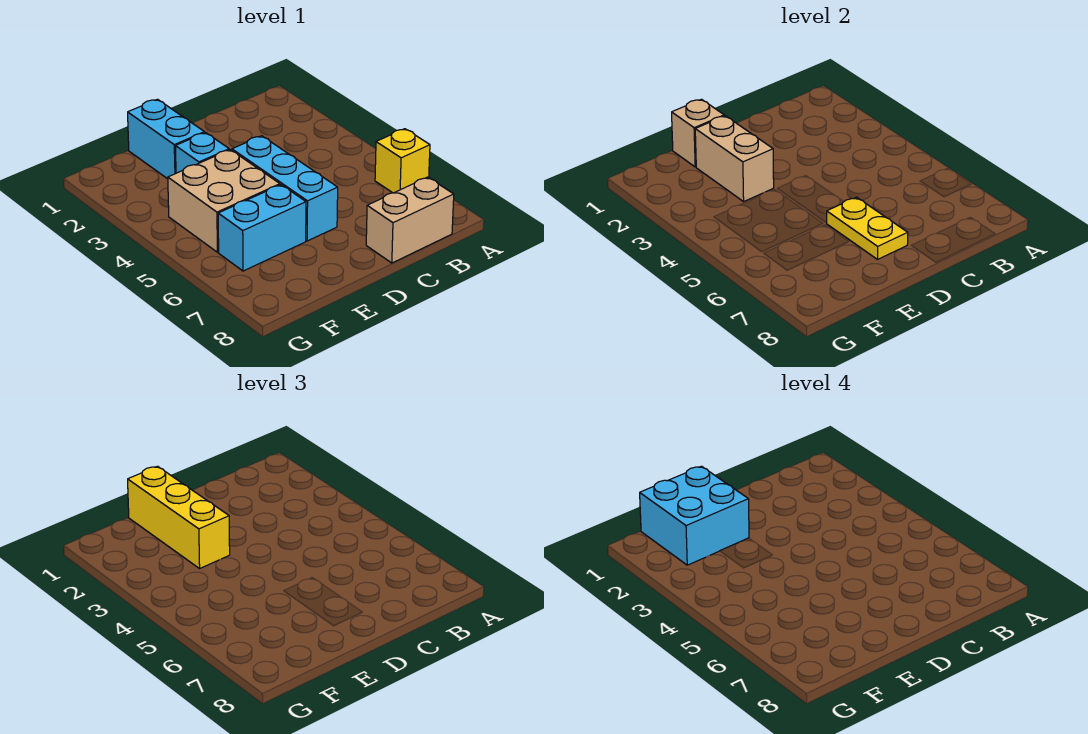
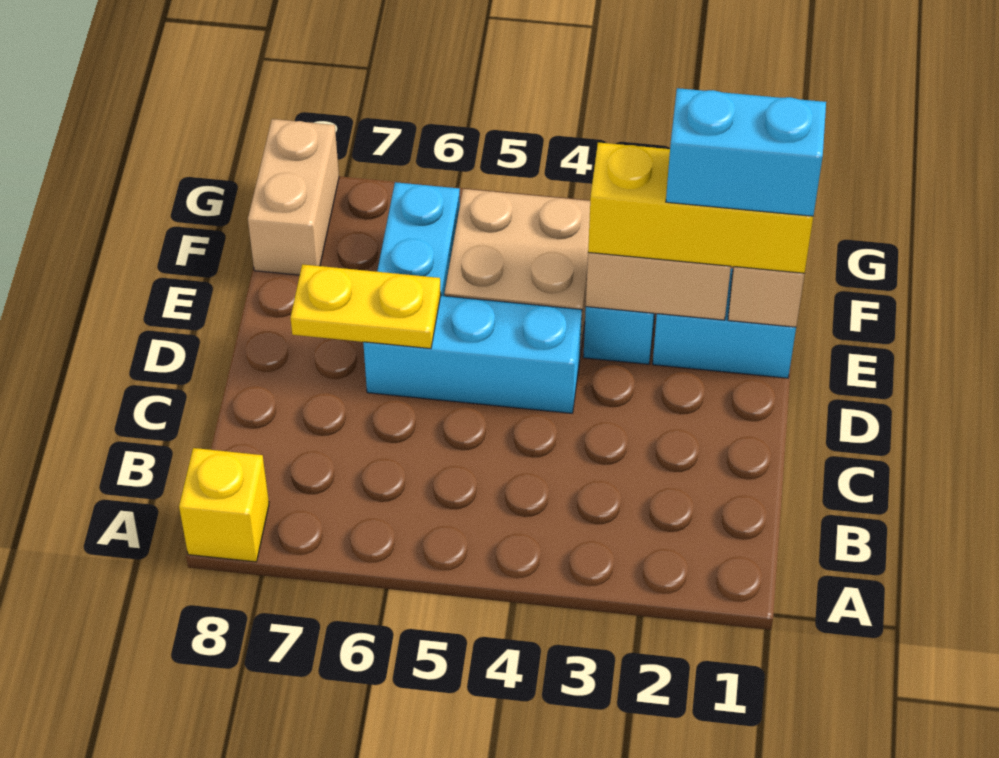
yellow brick A6 level 1 -> yellow brick A8 level 1
tan brick B8:C8 level 1 -> tan brick F8:G8 level 1
cyan brick E1:F2 level 4 -> cyan brick E1:E2 level 4

